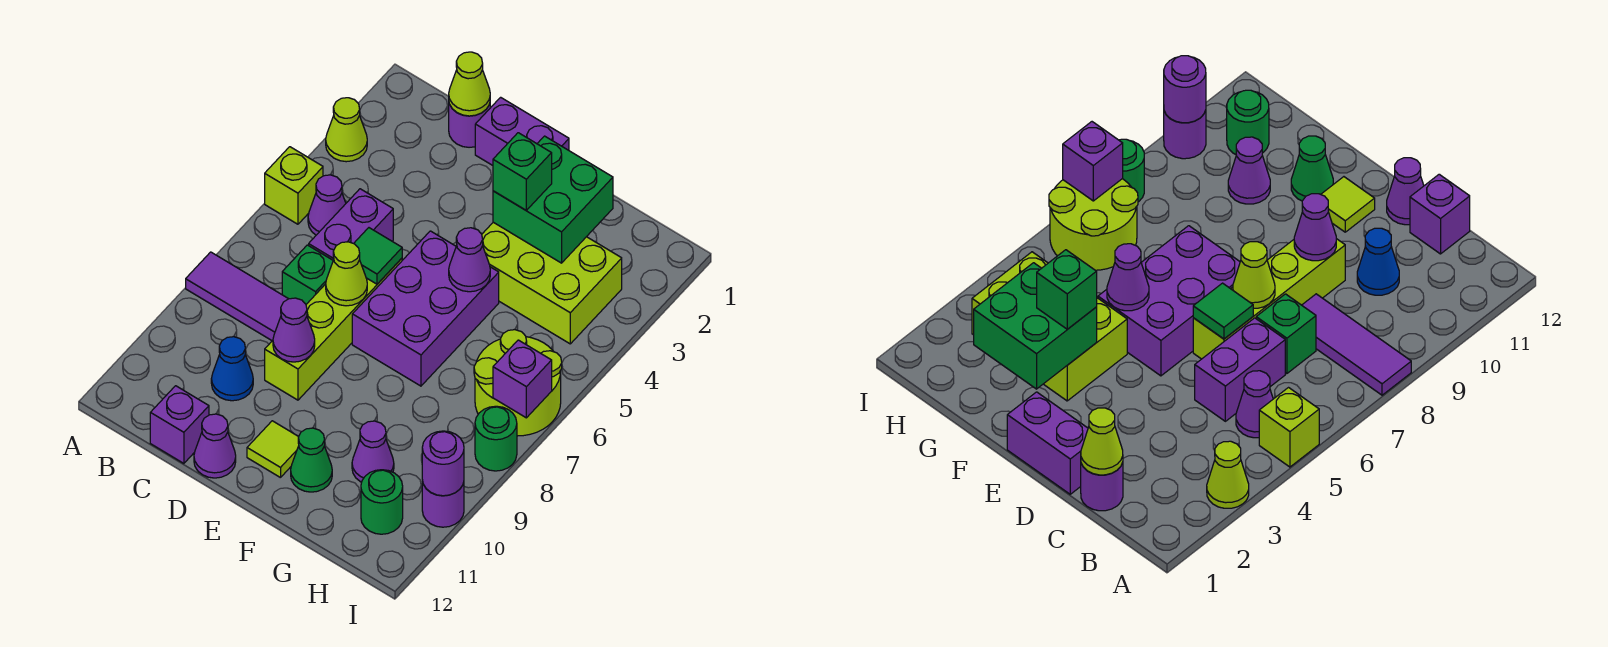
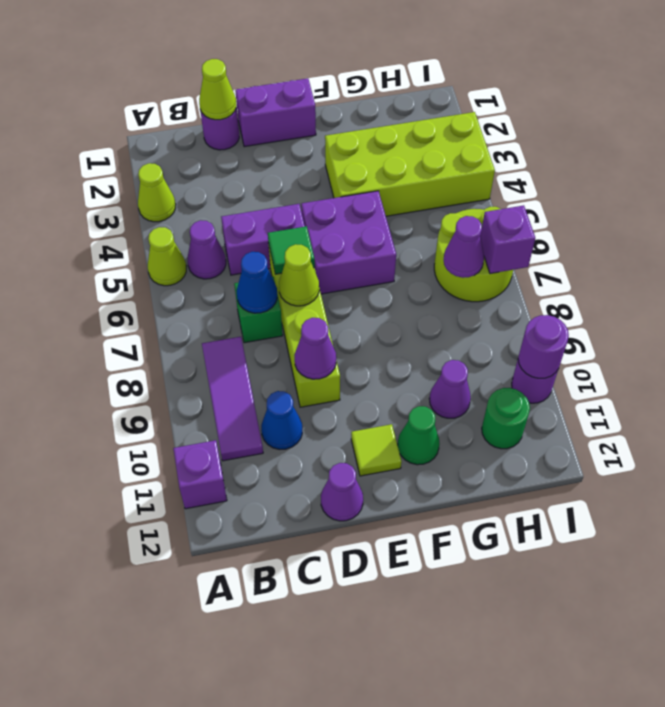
lime brick A5 level 1 -> lime cone A5 level 1
purple tile A8:C8 level 1 -> purple tile B8:B10 level 1
purple brick C5:C6 level 1 -> purple brick C5:D5 level 1
none -> blue cone C7 level 2
purple brick C12 level 1 -> purple brick A11 level 1
purple brick E5:F7 level 1 -> purple brick E5:F6 level 1
green brick F2:G3 level 2 -> none
lime brick F3:H4 level 1 -> lime brick F3:I4 level 1
green brick F3 level 3 -> none
purple cone F5 level 2 -> purple cone H7 level 2
green round brick I8 level 1 -> none

